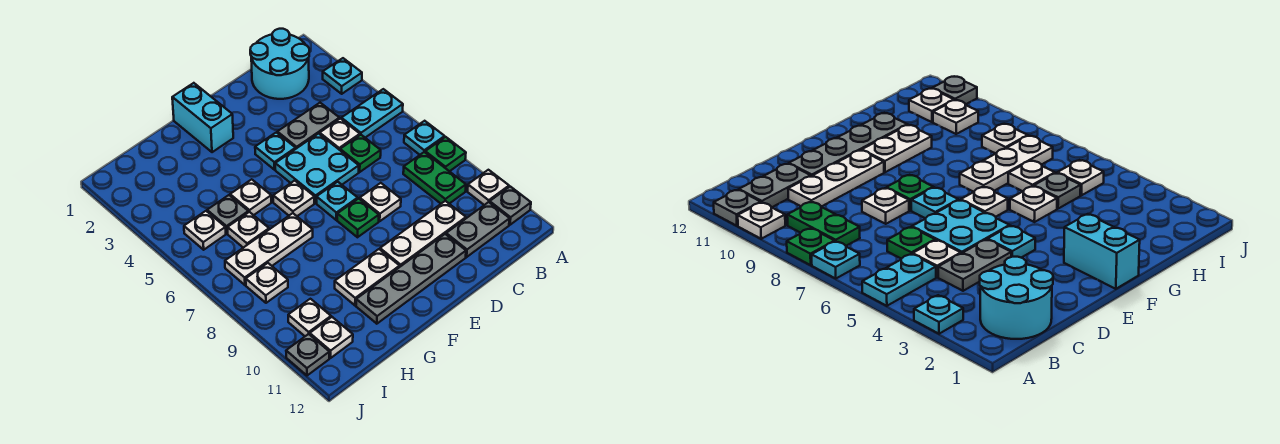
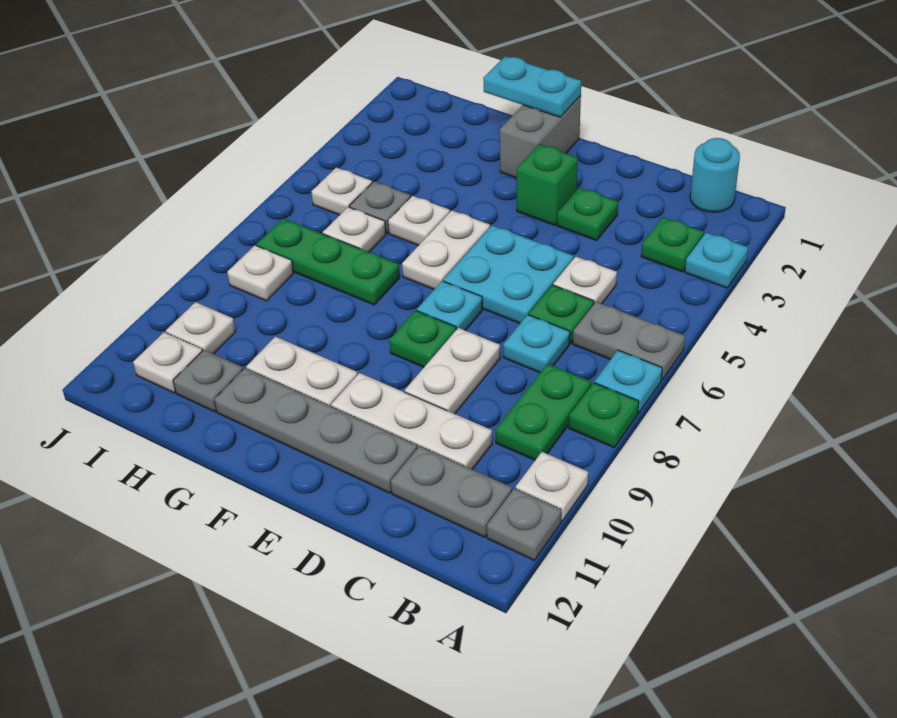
cyan plate A5:B5 level 1 -> cyan plate F1:G1 level 2
cyan round brick B1:C2 level 1 -> cyan round brick B1 level 1
none -> green plate B3 level 1
grey plate C4:D4 level 1 -> grey plate A6:B6 level 1
none -> green plate D3 level 1
white plate D8 level 1 -> white plate D8:D9 level 1
none -> green brick E3 level 1
cyan plate E4 level 1 -> cyan plate C7 level 1
cyan brick F1:F2 level 1 -> grey brick F1:F2 level 1
white plate F6 level 1 -> white plate F5:F6 level 1
white plate G7:I7 level 1 -> green plate G7:I7 level 1
grey plate J11 level 1 -> grey plate H11 level 1

